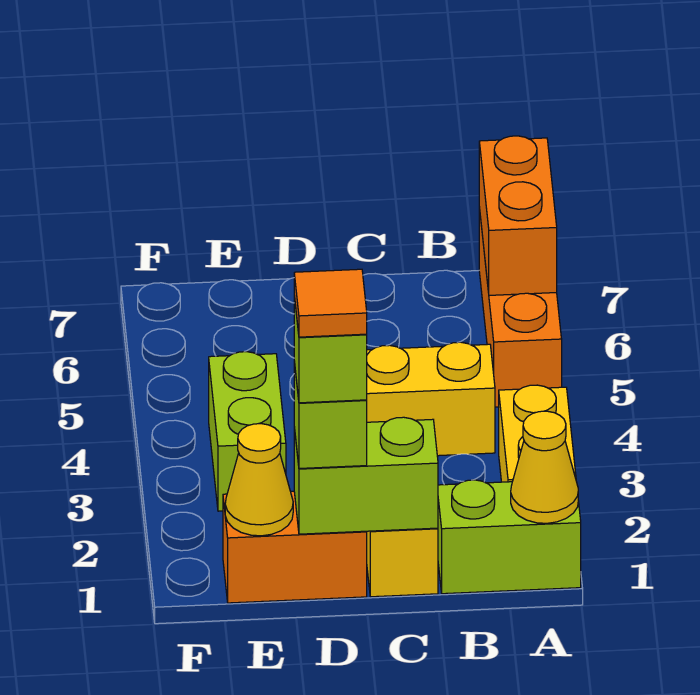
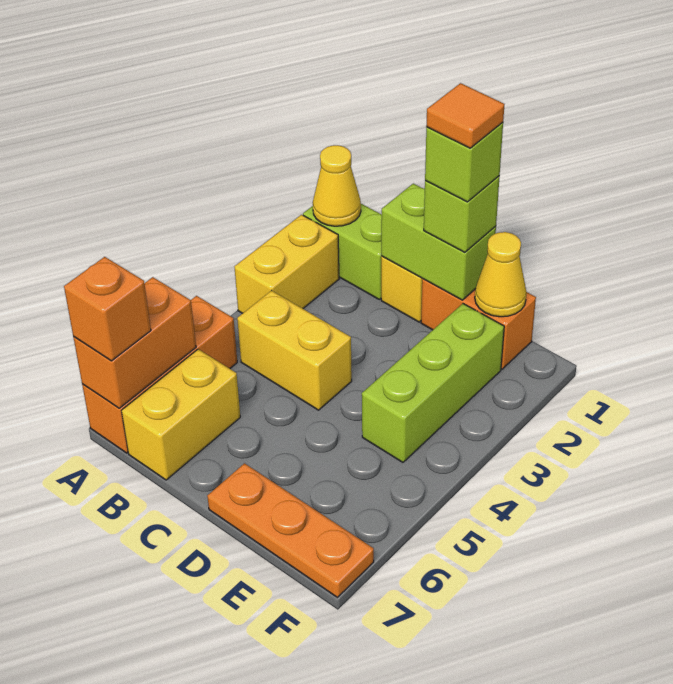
none -> orange brick A7 level 3
none -> yellow brick B6:B7 level 1
none -> orange plate D7:F7 level 1
lime brick E3:E4 level 1 -> lime brick E2:E4 level 1

